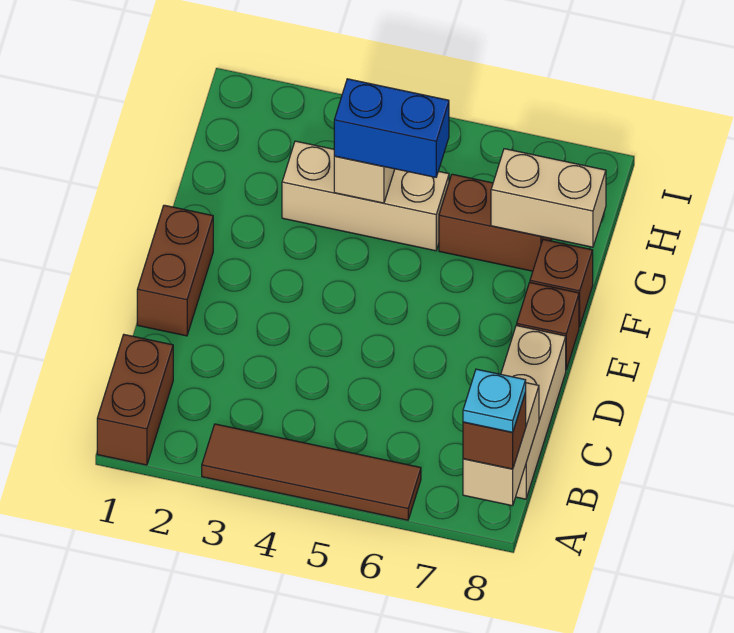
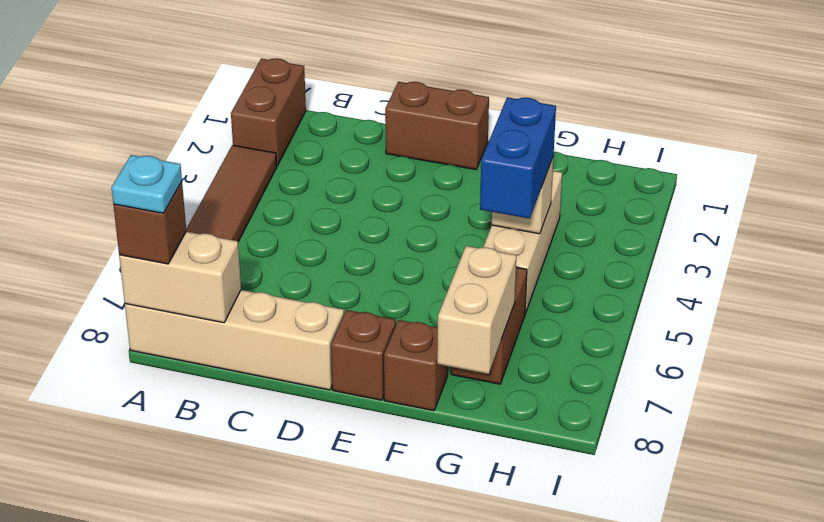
brown brick A1:B1 level 1 -> brown brick A1:A2 level 1
tan brick B8:D8 level 1 -> tan brick A8:D8 level 1

